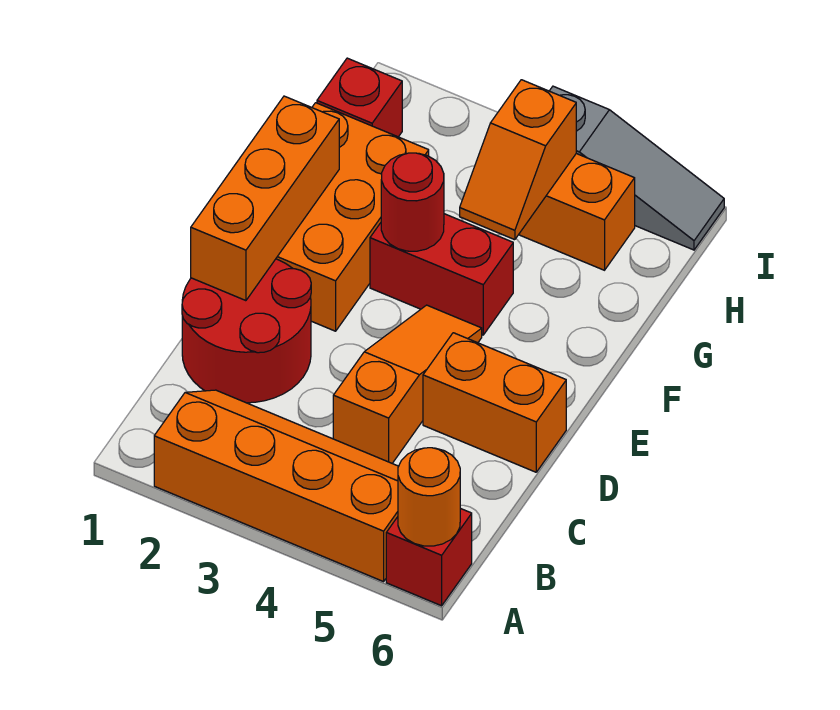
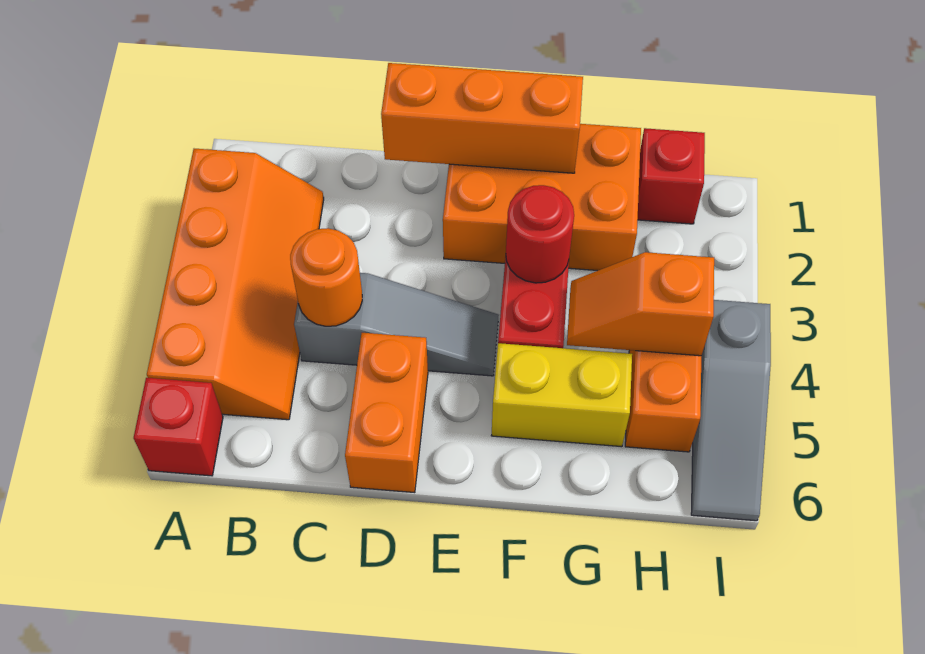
orange round brick A6 level 2 -> orange round brick C4 level 2
red round brick C1:D2 level 1 -> none
orange slope C4:E4 level 1 top C -> grey slope C4:E4 level 1 top C
none -> yellow brick F5:G5 level 1

